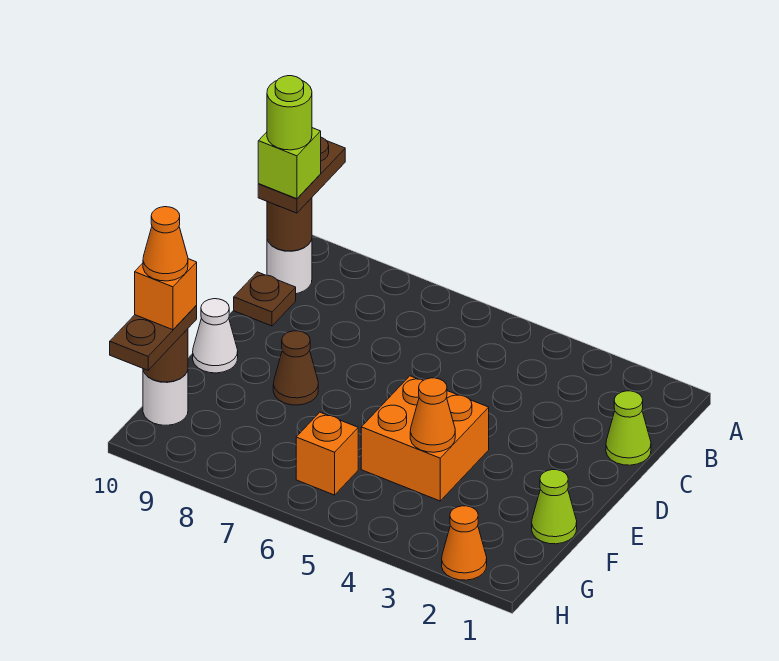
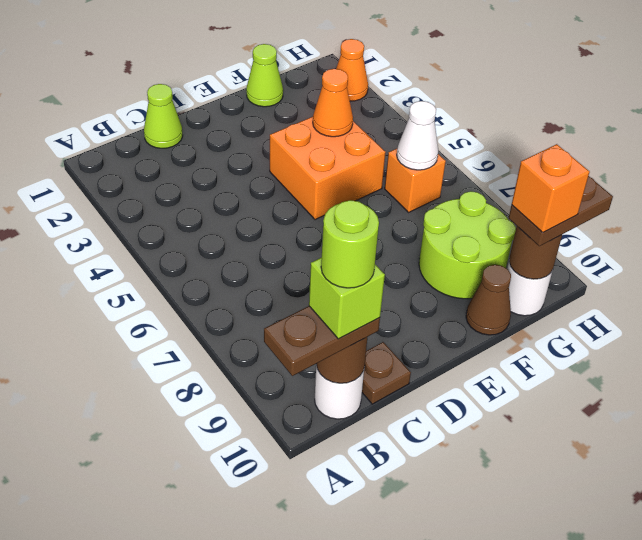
brown cone E8 level 1 -> brown cone F10 level 1
white cone E10 level 1 -> white cone G6 level 2
none -> lime round brick F8:G9 level 1
orange cone G10 level 5 -> none

